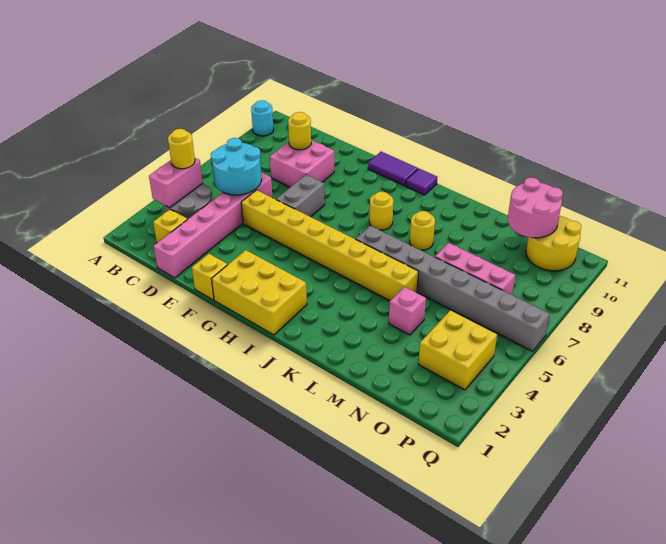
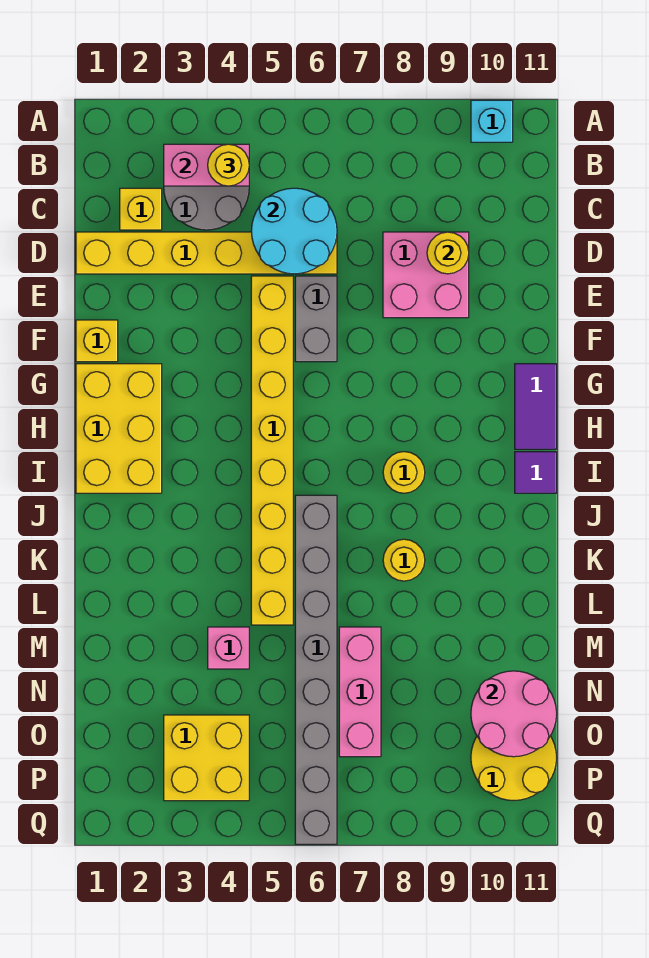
cyan round brick A10 level 1 -> cyan brick A10 level 1
pink brick D1:D6 level 1 -> yellow brick D1:D6 level 1
grey brick F6:F7 level 1 -> grey brick E6:F6 level 1

